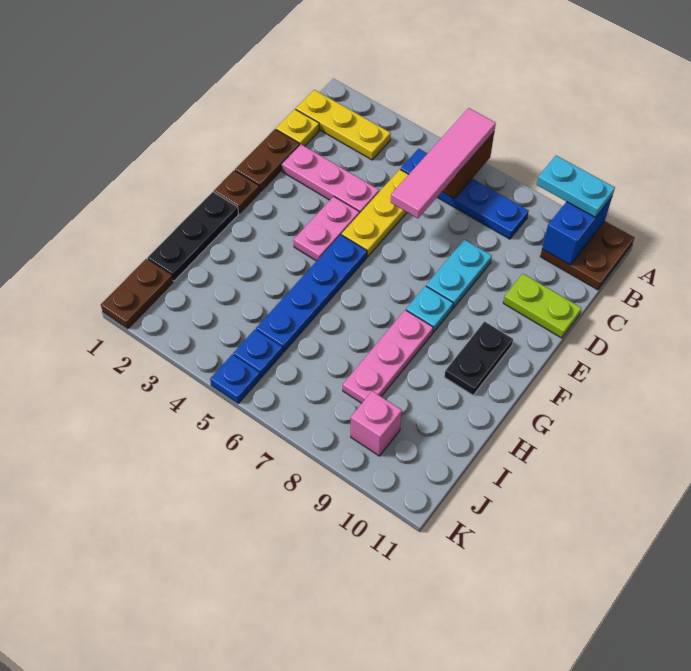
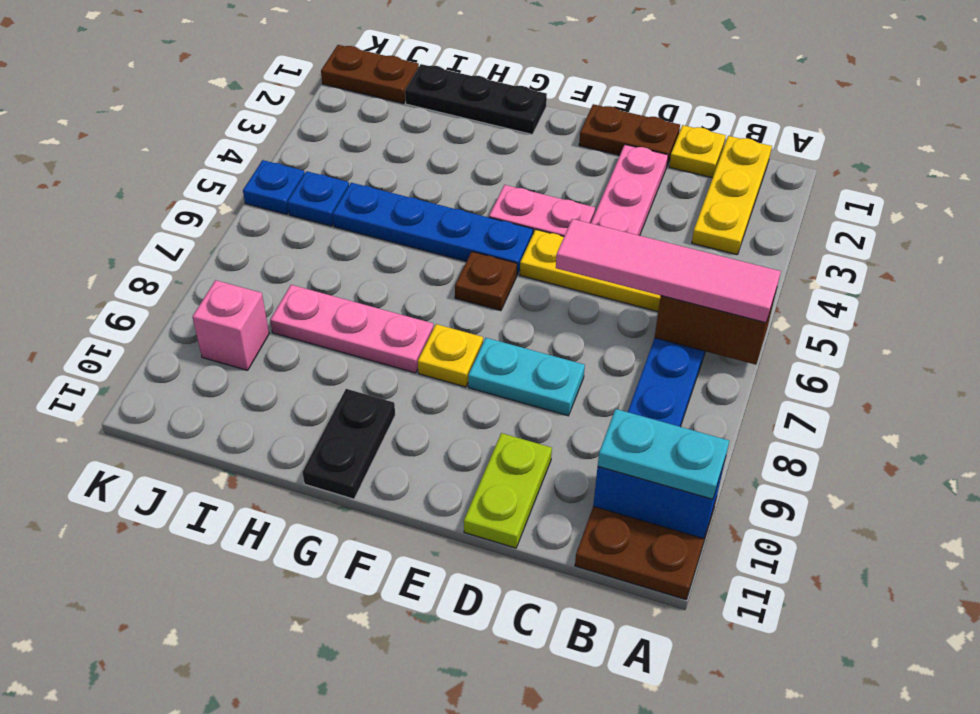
cyan plate A9:A10 level 3 -> cyan plate A10:B10 level 3
brown plate F1 level 1 -> brown plate F6 level 1
cyan plate F8 level 1 -> yellow plate F8 level 1
black plate F10:G10 level 1 -> black plate G10:G11 level 1

